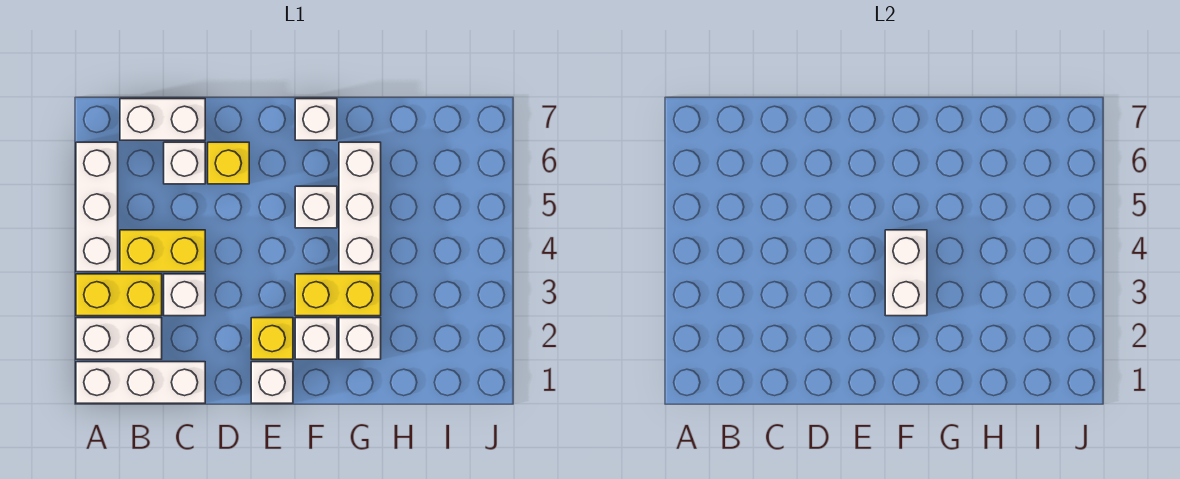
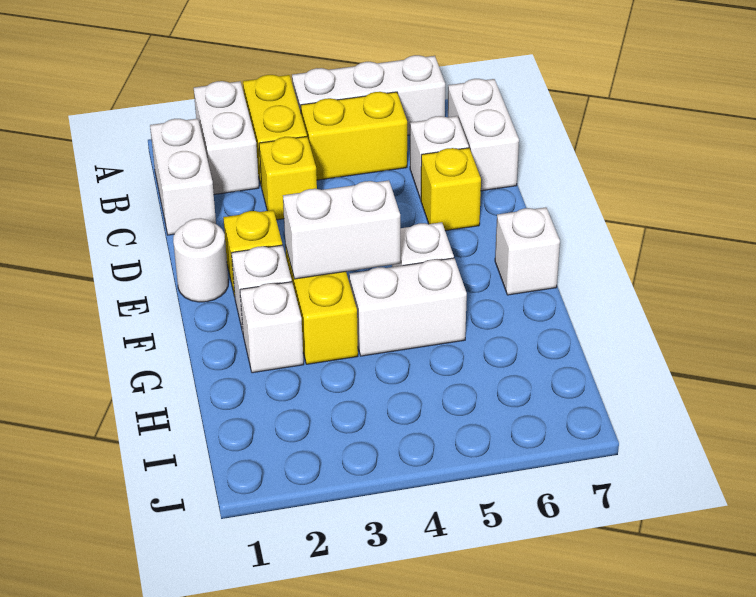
white brick A1:C1 level 1 -> white brick B1:C1 level 1
yellow brick B4:C4 level 1 -> yellow brick B4:B5 level 1
white brick C3 level 1 -> yellow brick C3 level 1
white brick E1 level 1 -> white round brick E1 level 1
white brick G4:G6 level 1 -> white brick G4:G5 level 1

